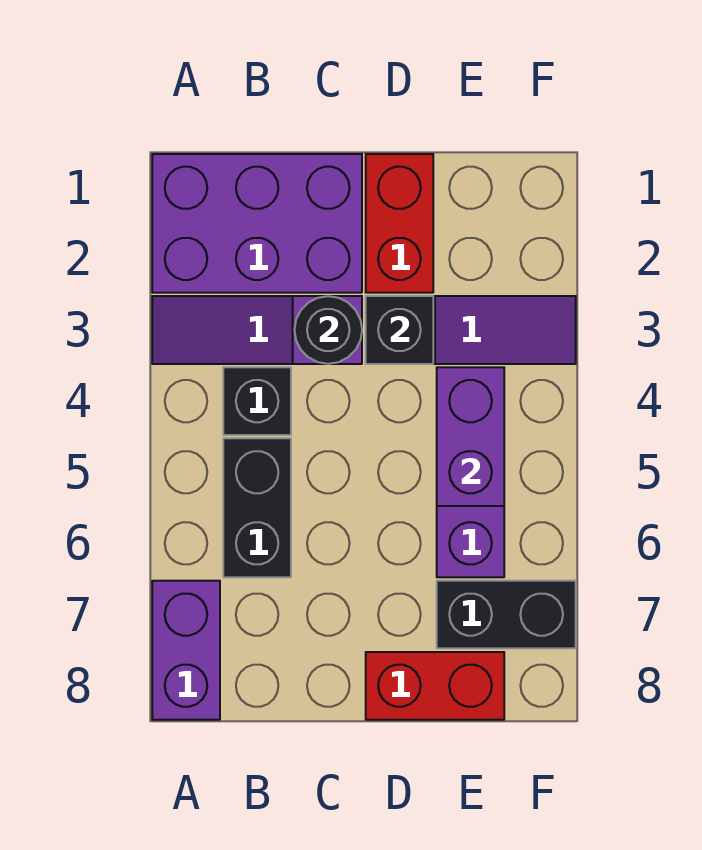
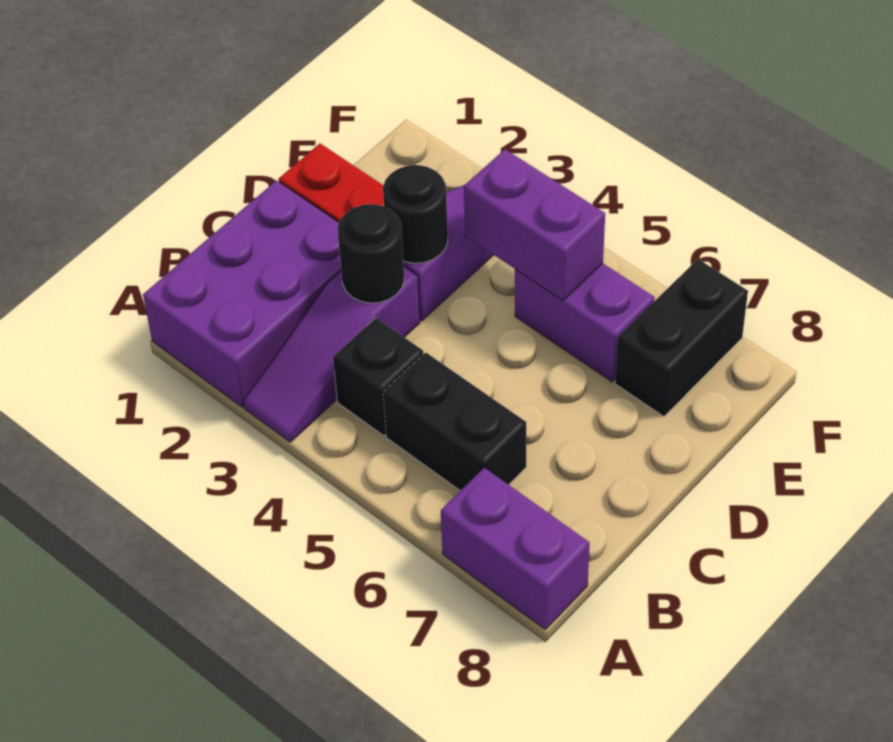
black brick D3 level 2 -> black round brick D3 level 2
red brick D8:E8 level 1 -> none

